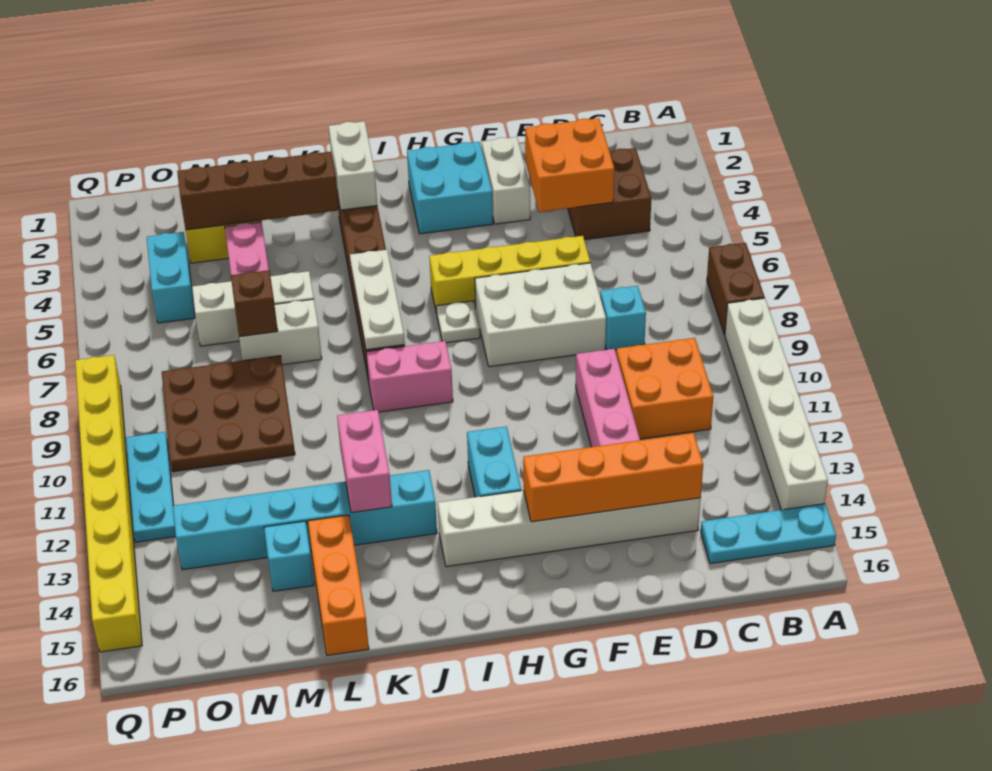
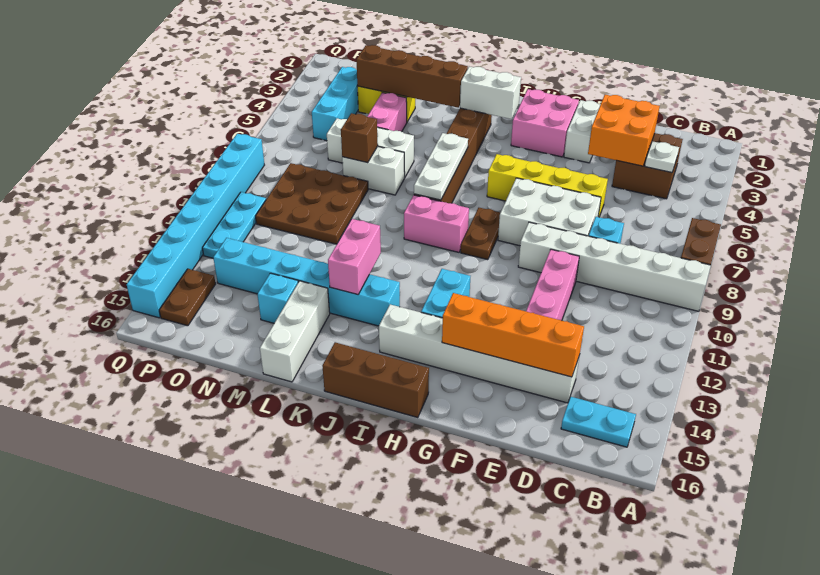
white brick A9:A14 level 1 -> white brick A9:F9 level 1
cyan plate A15:C15 level 1 -> cyan plate B15:C15 level 1
orange brick C10:D11 level 1 -> none
cyan brick G2:H3 level 1 -> pink brick G2:H3 level 1
white plate H7 level 1 -> white plate C4 level 2
none -> brown plate H8:H9 level 1
none -> brown brick H16:J16 level 1
white brick J2:J3 level 2 -> white brick I3:J3 level 2
orange brick L14:L16 level 1 -> white brick L14:L16 level 1
cyan brick O4:O5 level 1 -> cyan brick O3:O5 level 1
none -> brown plate P14:P15 level 1
yellow brick Q8:Q15 level 1 -> cyan brick Q8:Q15 level 1

